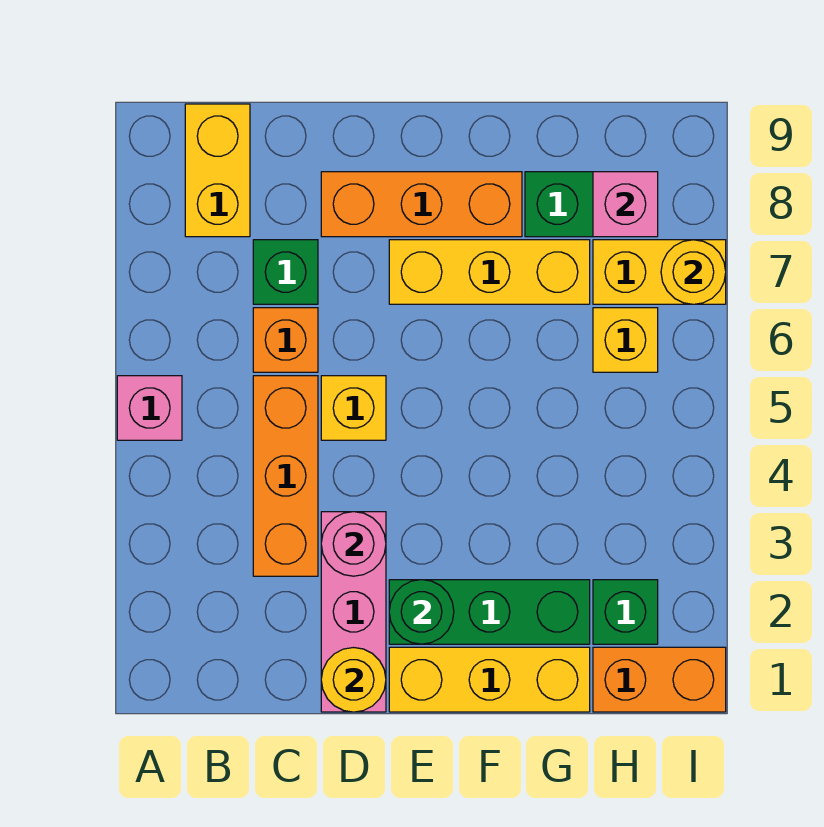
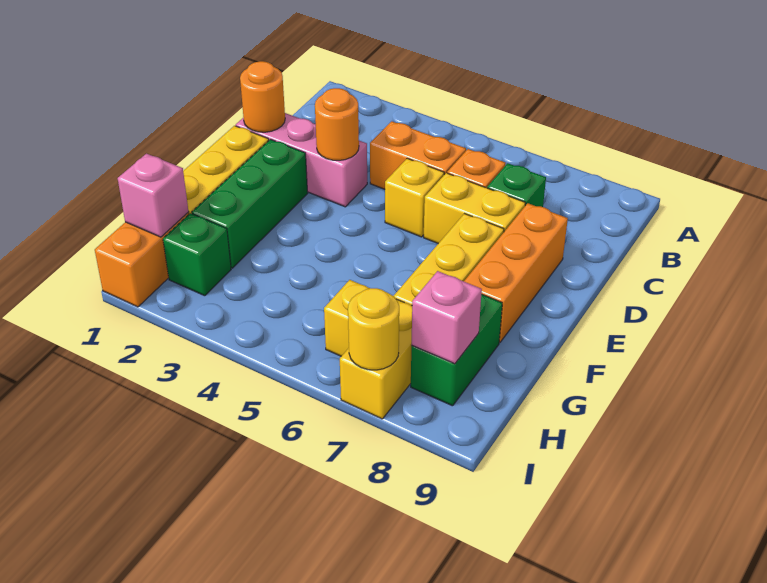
pink brick A5 level 1 -> pink brick H1 level 2
yellow brick B8:B9 level 1 -> yellow brick D6:D7 level 1
orange brick C3:C5 level 1 -> orange brick C4:C5 level 1
yellow round brick D1 level 2 -> orange round brick D1 level 2
pink round brick D3 level 2 -> orange round brick D3 level 2
green round brick E2 level 2 -> none

